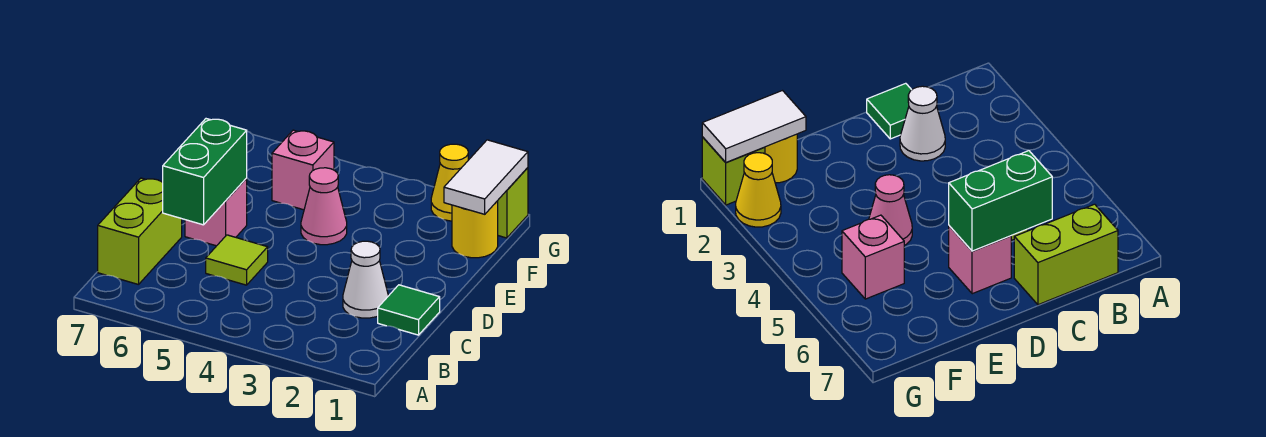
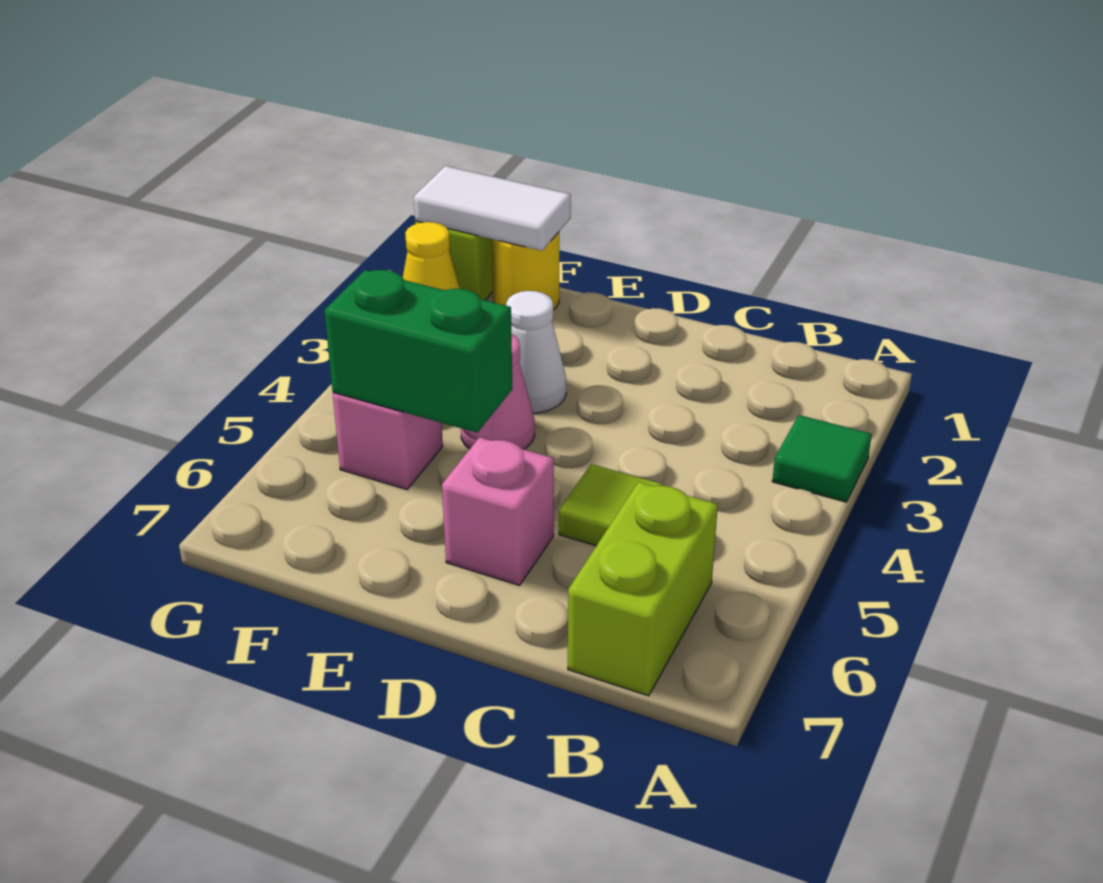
lime brick B7:C7 level 1 -> lime brick B6:B7 level 1
green tile C1 level 1 -> green tile A3 level 1
white cone C2 level 1 -> white cone E3 level 1
green brick C6:D6 level 2 -> green brick E5:F5 level 2

